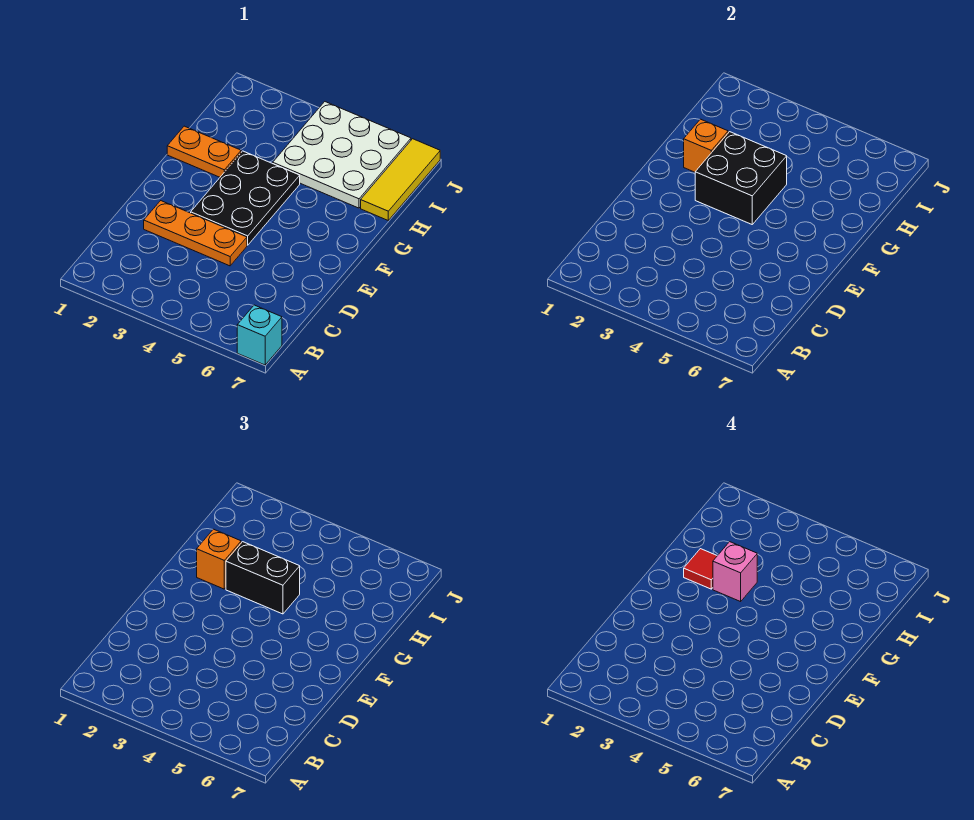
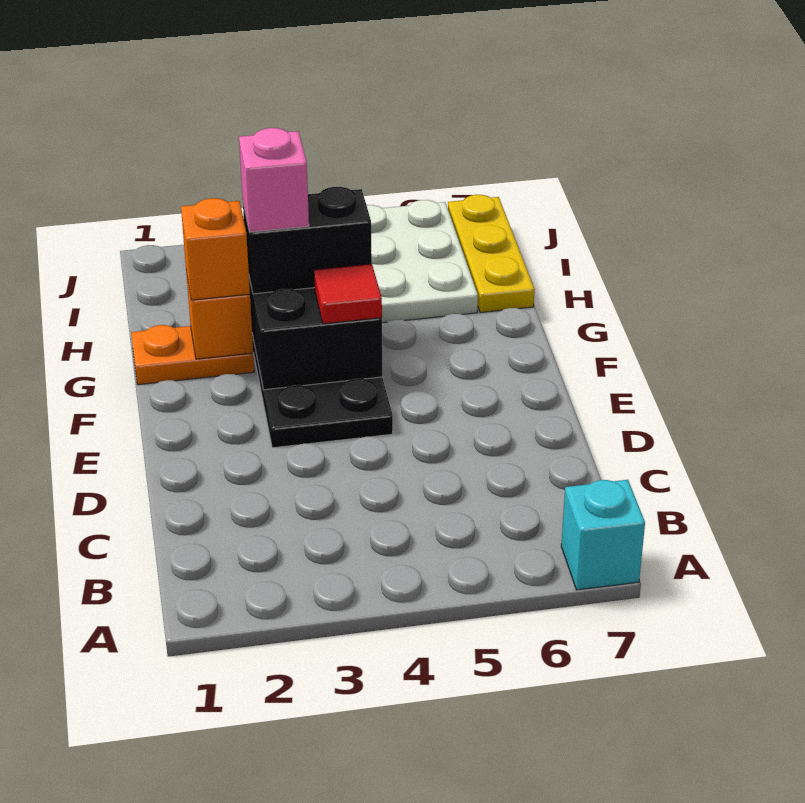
orange plate D2:D4 level 1 -> none
red tile G2 level 4 -> red tile F4 level 3
yellow tile H7:J7 level 1 -> yellow plate H7:J7 level 1

